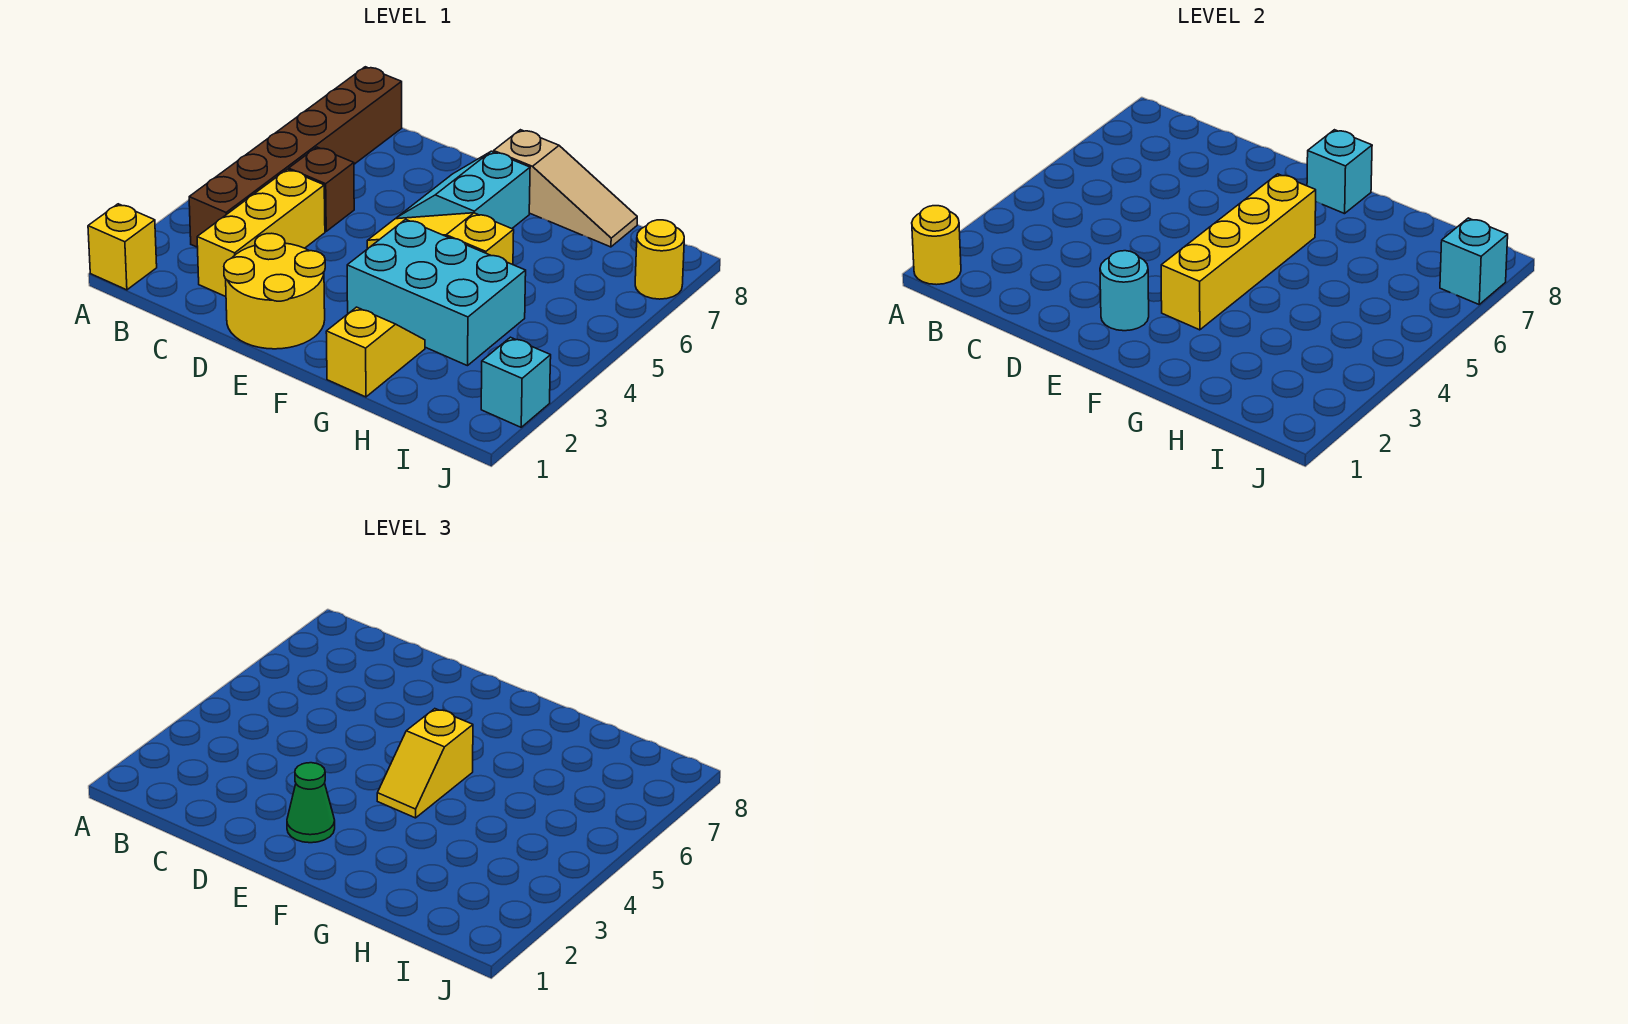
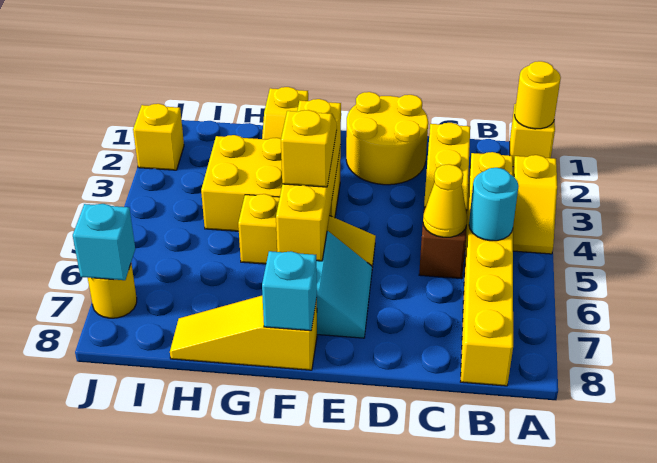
none -> yellow slope A3:A4 level 1 top 3
brown brick B3:B8 level 1 -> yellow brick B3:B8 level 1
none -> yellow cone C5 level 2
cyan round brick E2 level 2 -> cyan round brick B5 level 2
green cone E2 level 3 -> none
cyan brick F3:H4 level 1 -> yellow brick F3:H4 level 1
tan slope F8:H8 level 1 top F -> yellow slope F8:H8 level 1 top F
cyan brick J2 level 1 -> yellow brick J2 level 1

